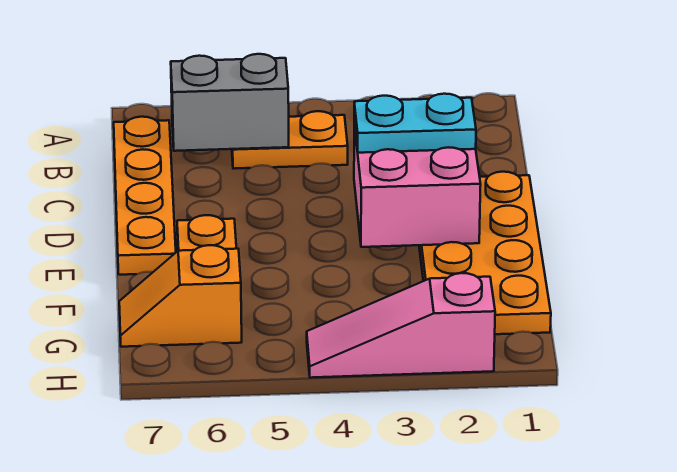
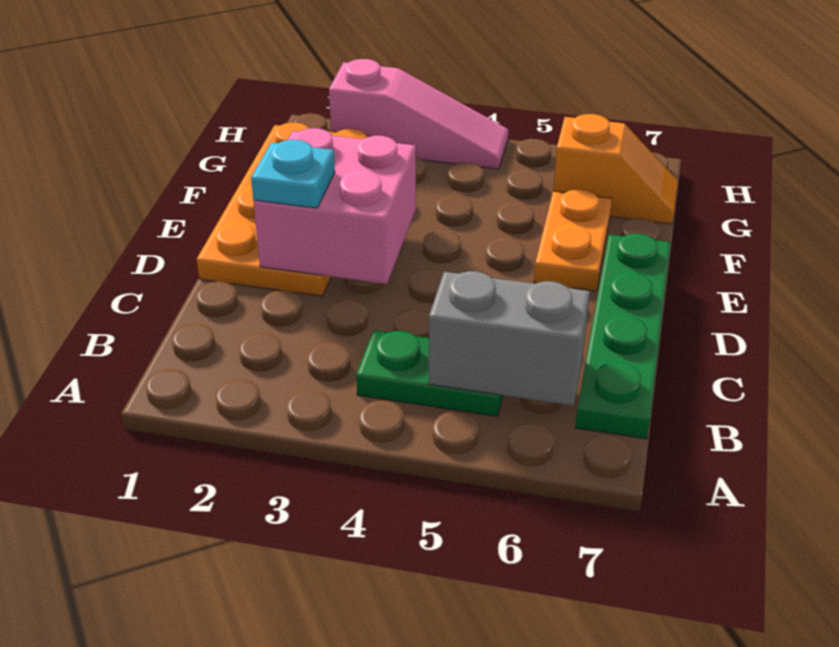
orange plate B4:B5 level 1 -> green plate B4:B5 level 1
orange plate B7:E7 level 1 -> green plate B7:E7 level 1
cyan plate D2:D3 level 3 -> cyan plate D2 level 3

